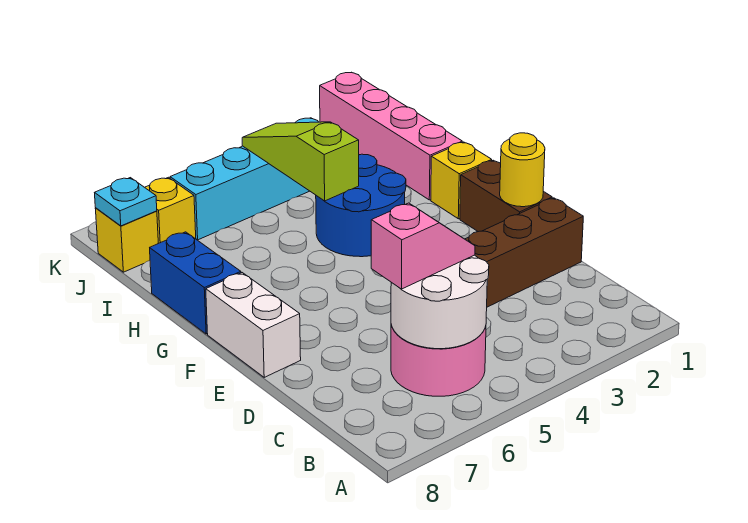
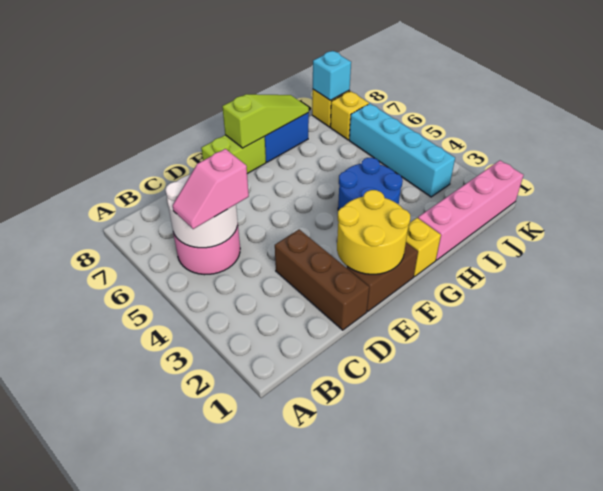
pink slope C5:C6 level 3 top 6 -> pink slope B5:C5 level 3 top C
yellow round brick E1 level 2 -> yellow round brick E1:F2 level 2
white brick E8:F8 level 1 -> lime brick E8:F8 level 1
lime slope H4:J4 level 2 top H -> lime slope F8:H8 level 2 top F
cyan plate J8 level 2 -> cyan brick J8 level 2

